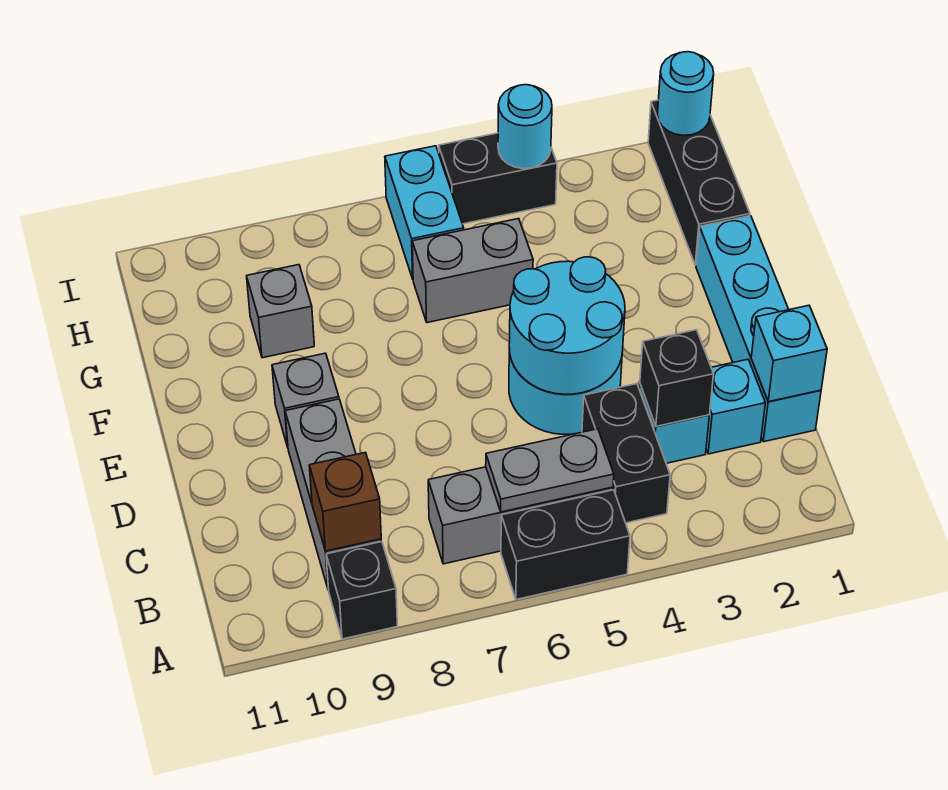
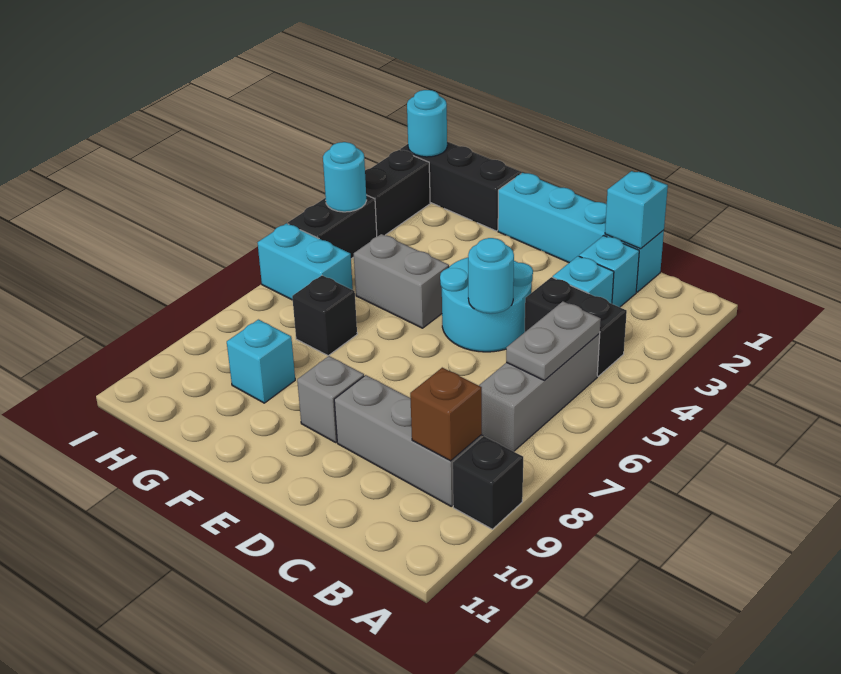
black brick A5:A6 level 1 -> black brick I2:I3 level 1
black brick C3 level 2 -> black brick G7 level 1
cyan round brick D4:E5 level 2 -> cyan round brick D5 level 2
grey brick G5:G6 level 1 -> grey brick F5:G5 level 1
grey brick G9 level 1 -> cyan brick G9 level 1

